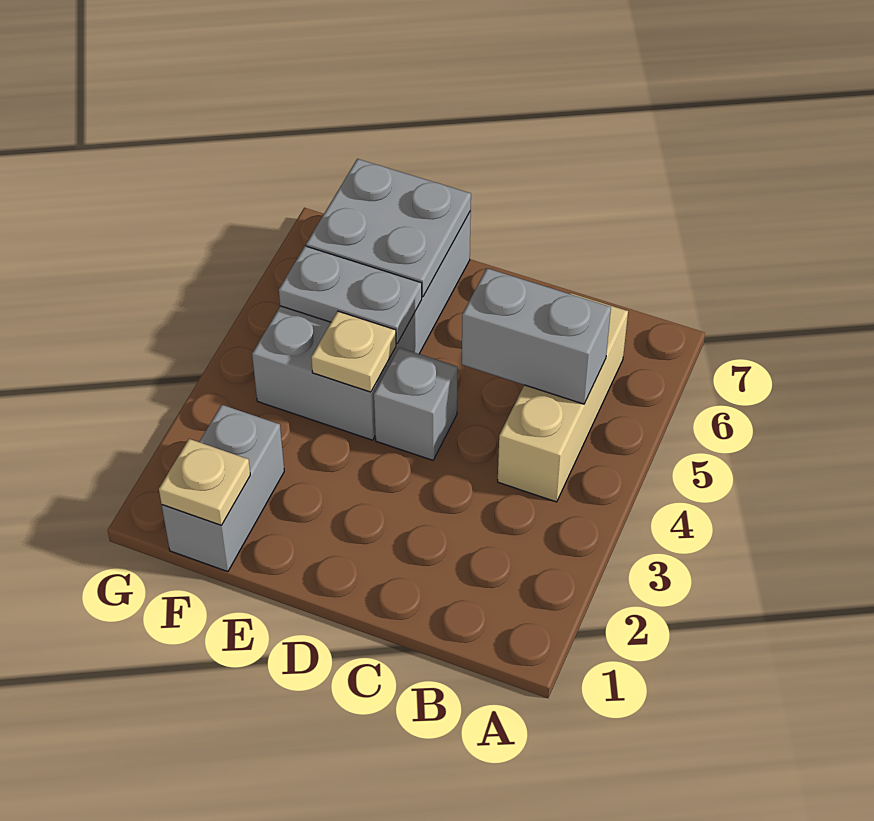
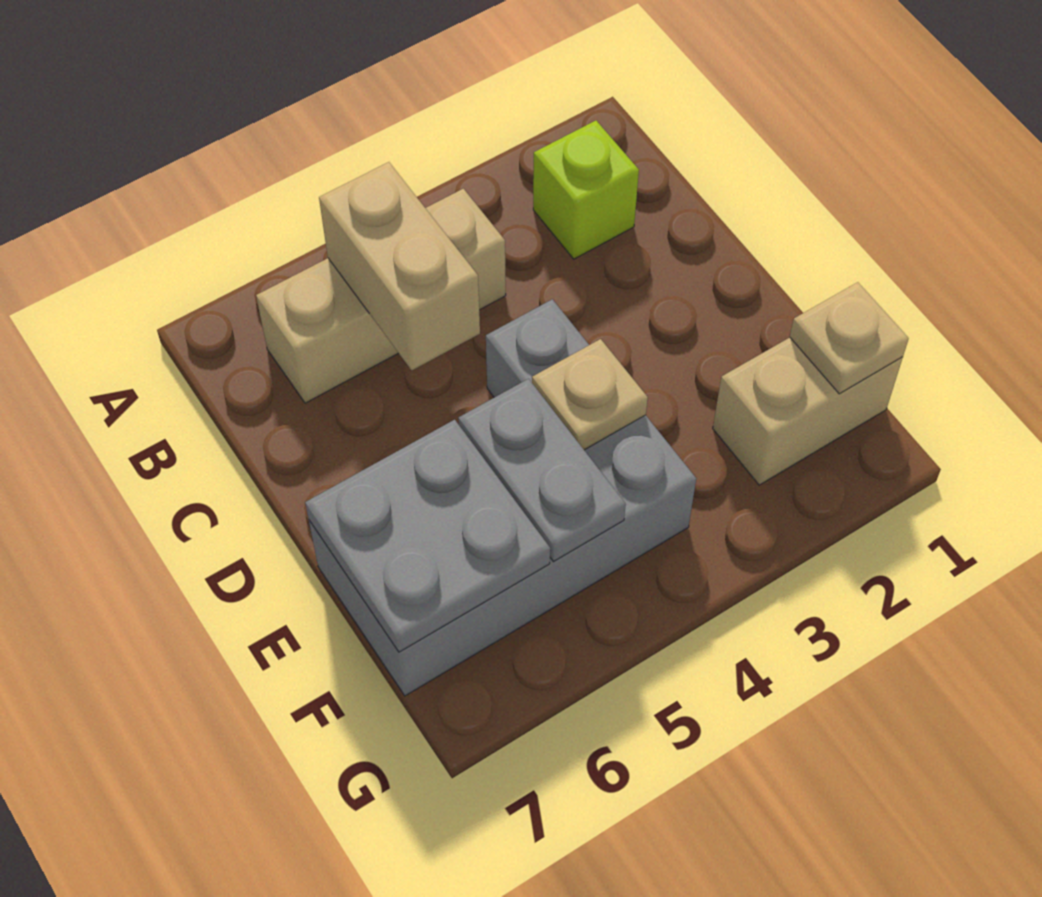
none -> lime brick B2 level 1
grey brick B5:C5 level 2 -> tan brick B5:C5 level 2
grey brick F1:F2 level 1 -> tan brick F1:F2 level 1

